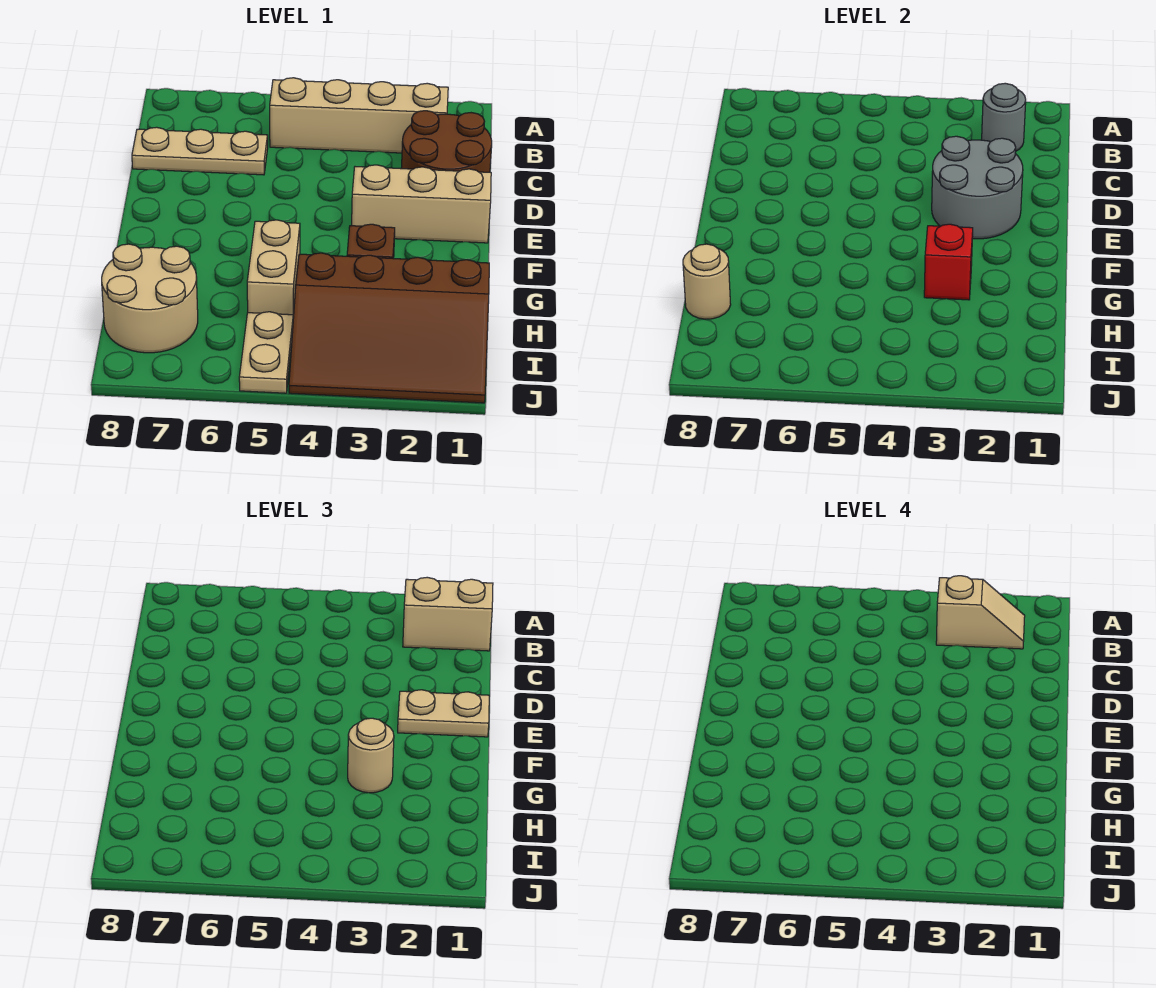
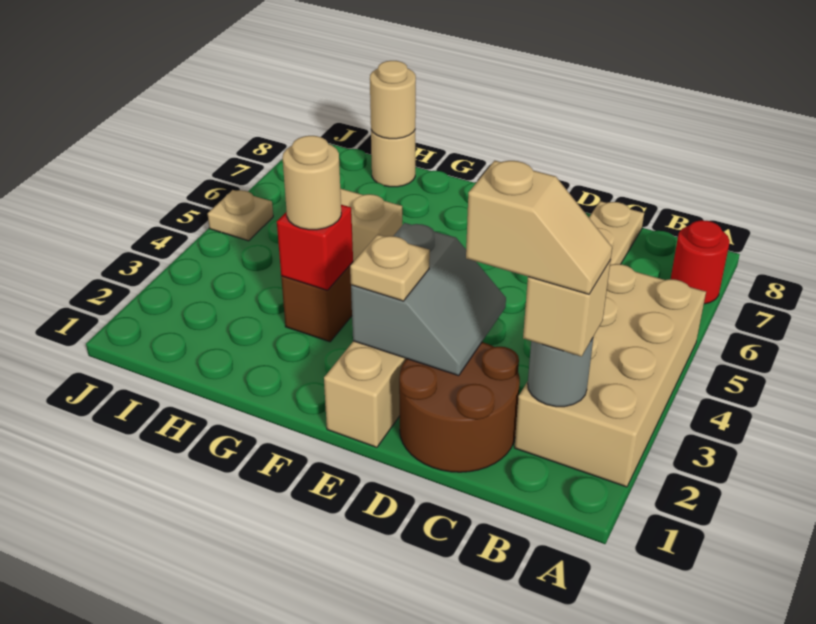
none -> red round brick A7 level 1
tan brick B1:B2 level 3 -> tan brick B2 level 3
tan brick B2:B5 level 1 -> tan brick A2:B5 level 1
tan slope B2:B3 level 4 top 3 -> tan slope B2:C2 level 4 top C
grey round brick D2:E3 level 2 -> grey slope D2:E3 level 2 top E
tan plate E1:E2 level 3 -> tan plate E2 level 3
brown slope H1:J4 level 1 top H -> none
tan round brick H7:I8 level 1 -> tan round brick H8 level 1
tan plate I5:J5 level 1 -> tan plate J5 level 1

